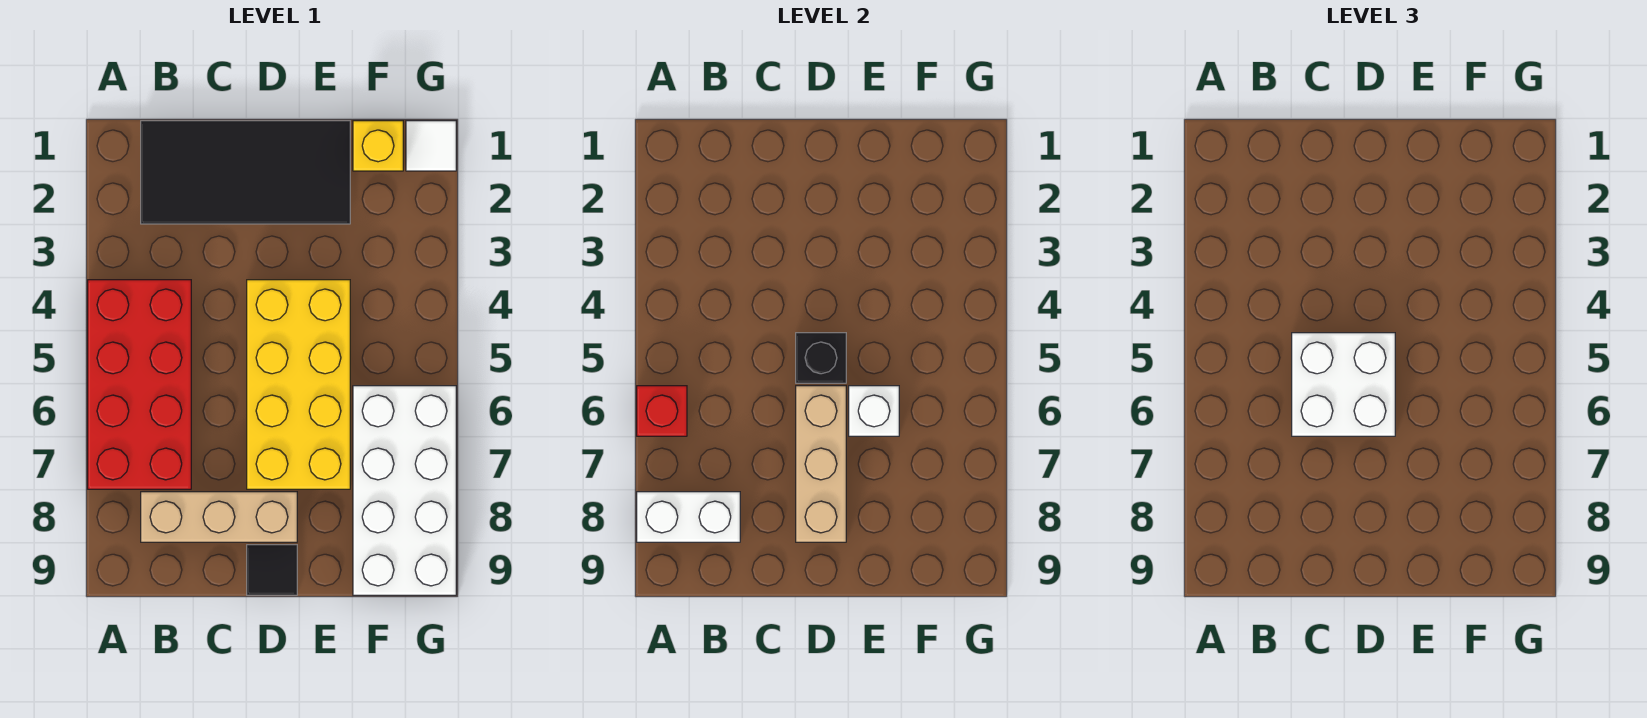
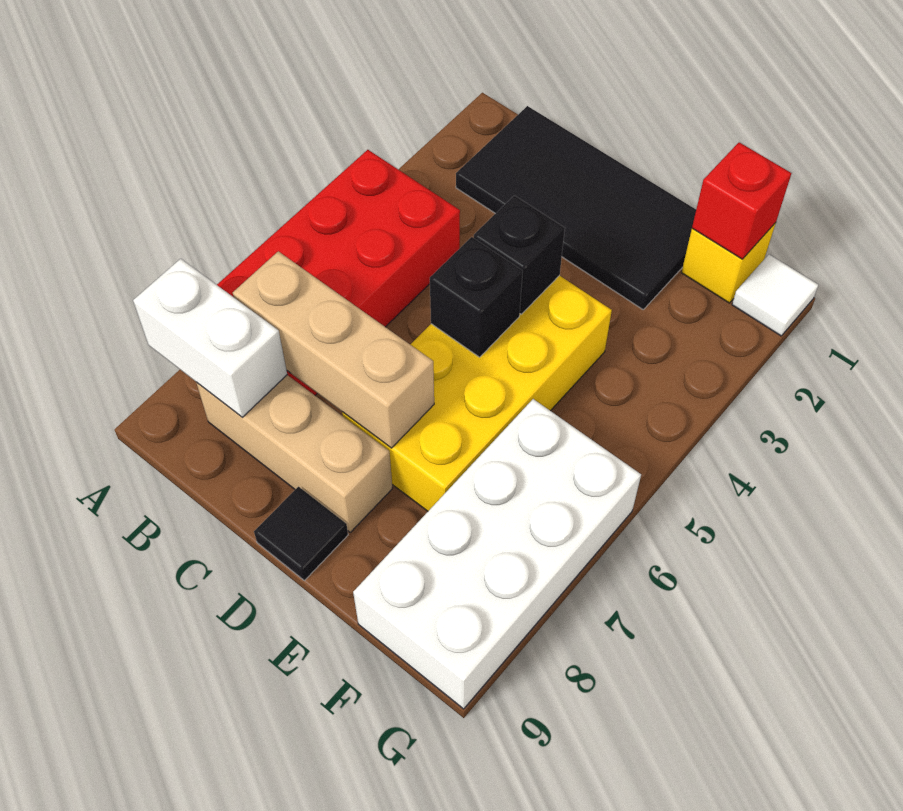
red brick A6 level 2 -> red brick F1 level 2
white brick C5:D6 level 3 -> none
none -> black brick D4 level 2
tan brick D6:D8 level 2 -> tan brick B7:D7 level 2
white brick E6 level 2 -> none

